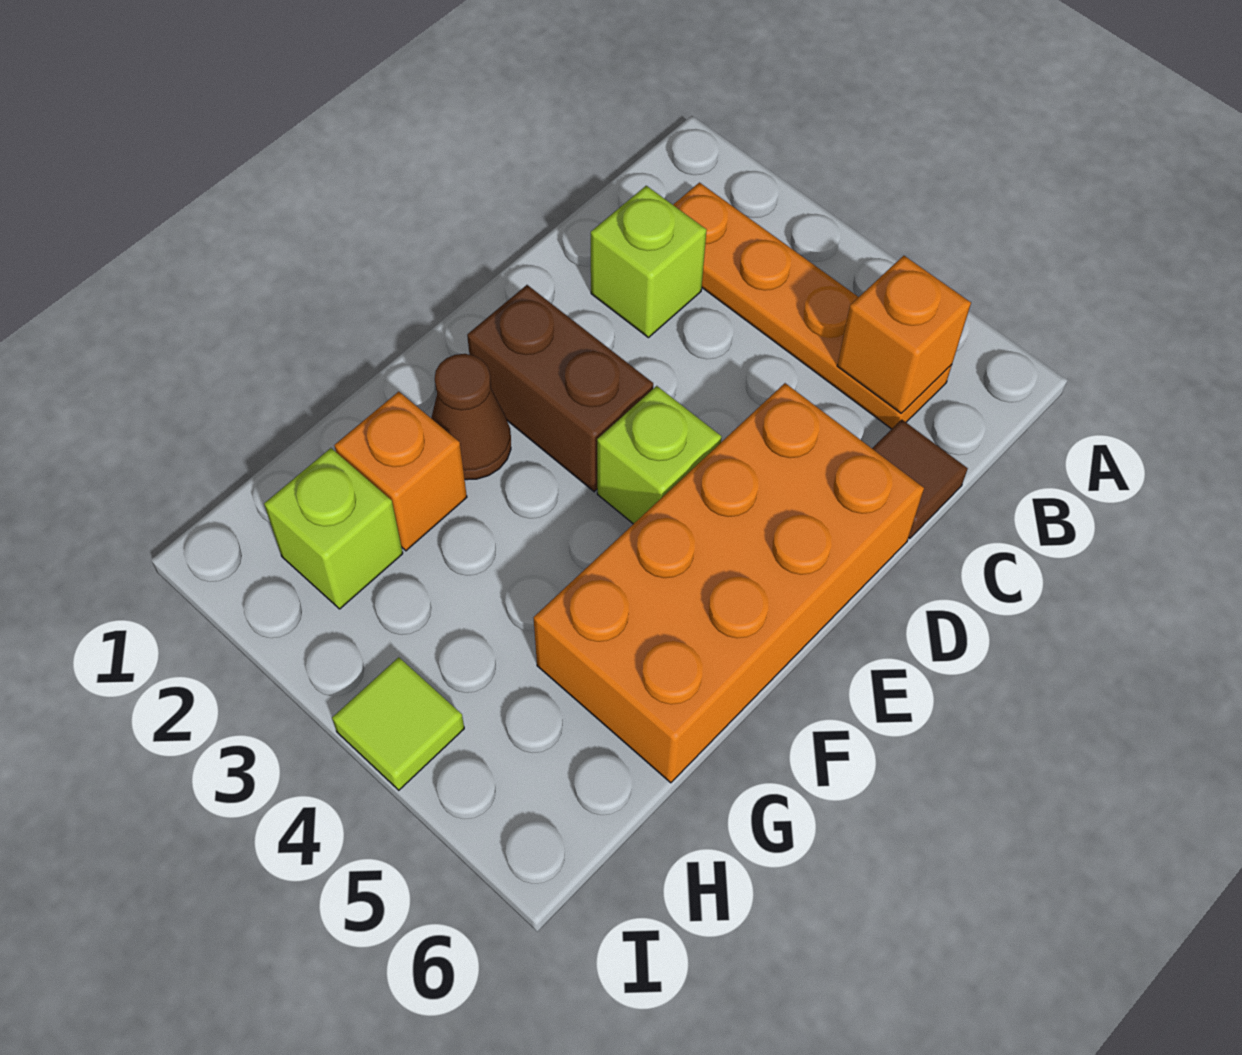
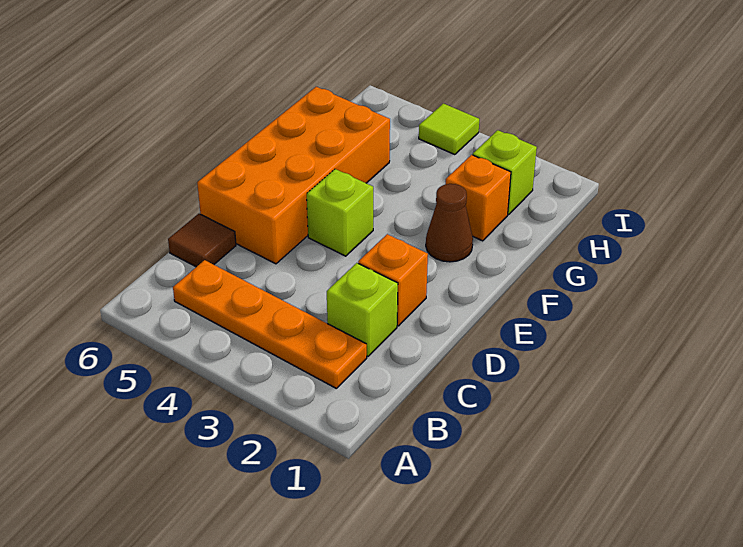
orange brick B5 level 2 -> orange brick D2 level 1
brown brick E2:E3 level 1 -> none

